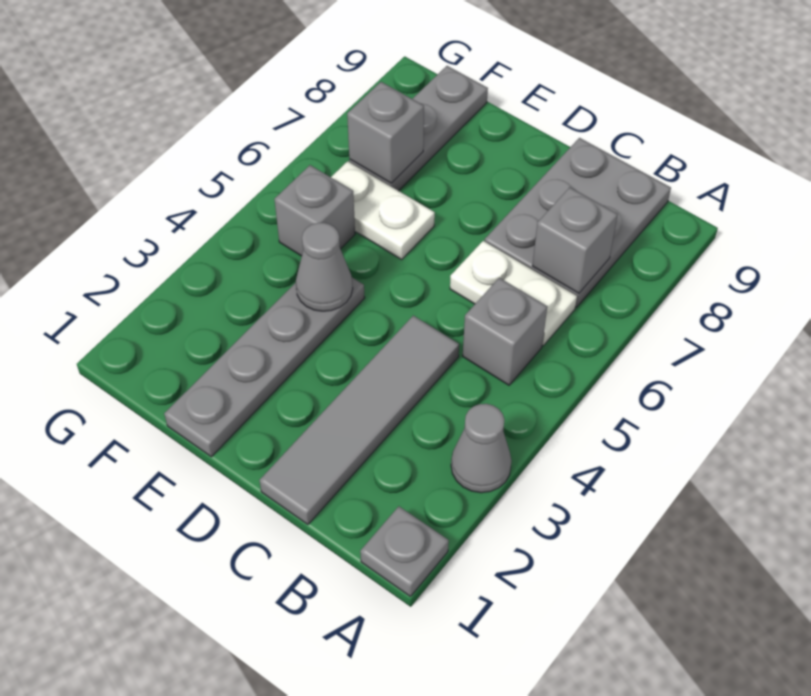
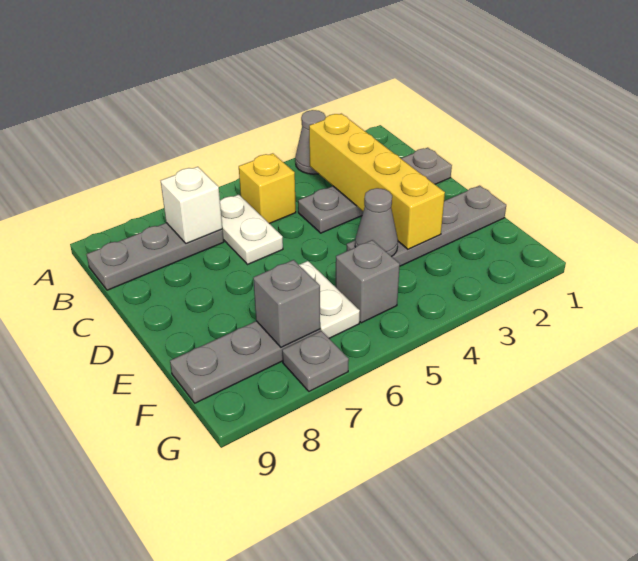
grey plate A1 level 1 -> grey plate G7 level 1
none -> yellow brick B3:E3 level 2
grey brick B5 level 1 -> yellow brick B5 level 1
grey plate B7:C9 level 1 -> grey plate B7:B9 level 1
grey brick B7 level 2 -> white brick B7 level 2
grey tile C1:C4 level 1 -> grey plate C1:C4 level 1

